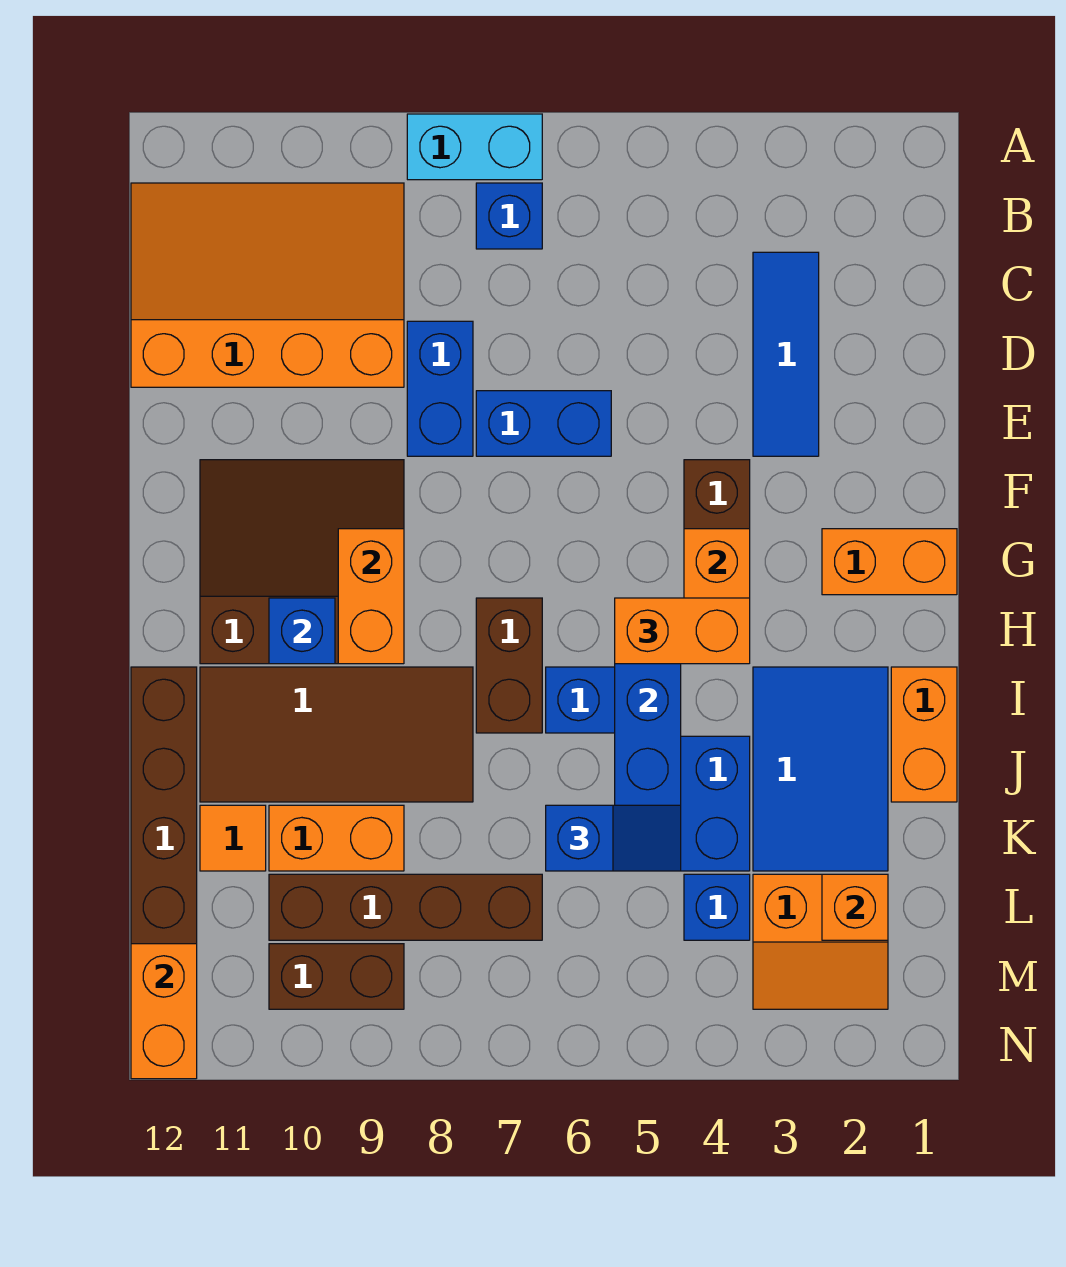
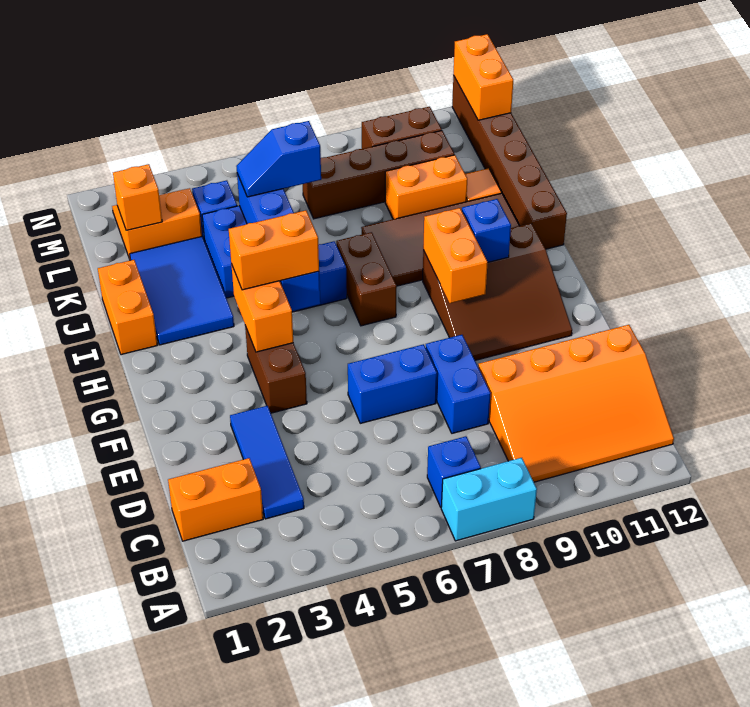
orange brick G1:G2 level 1 -> orange brick C1:C2 level 1

